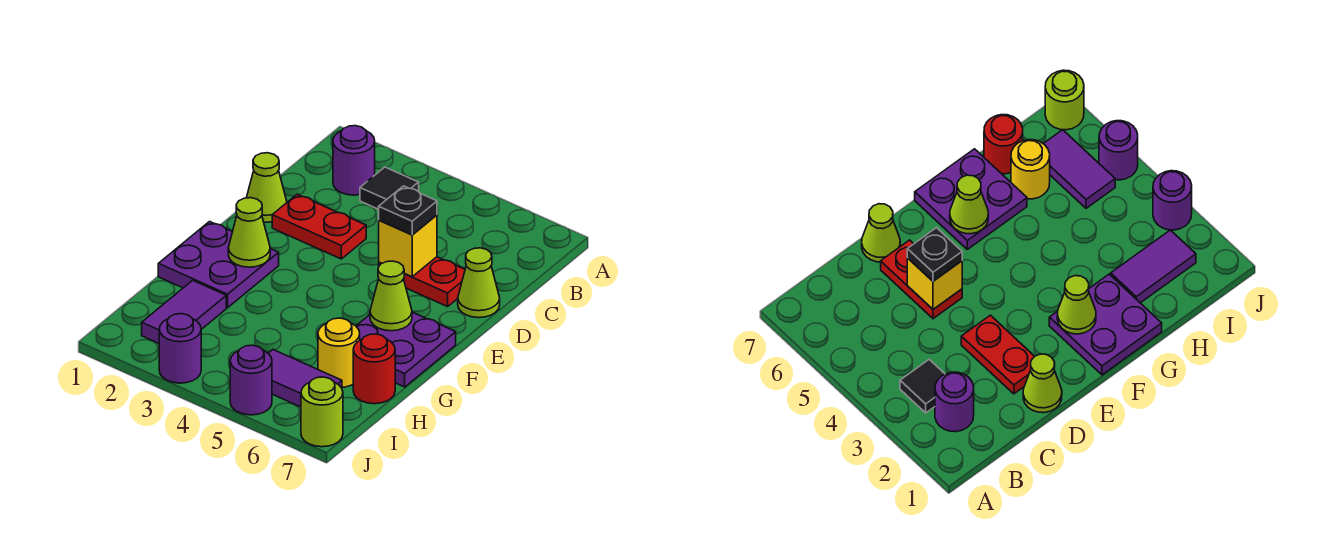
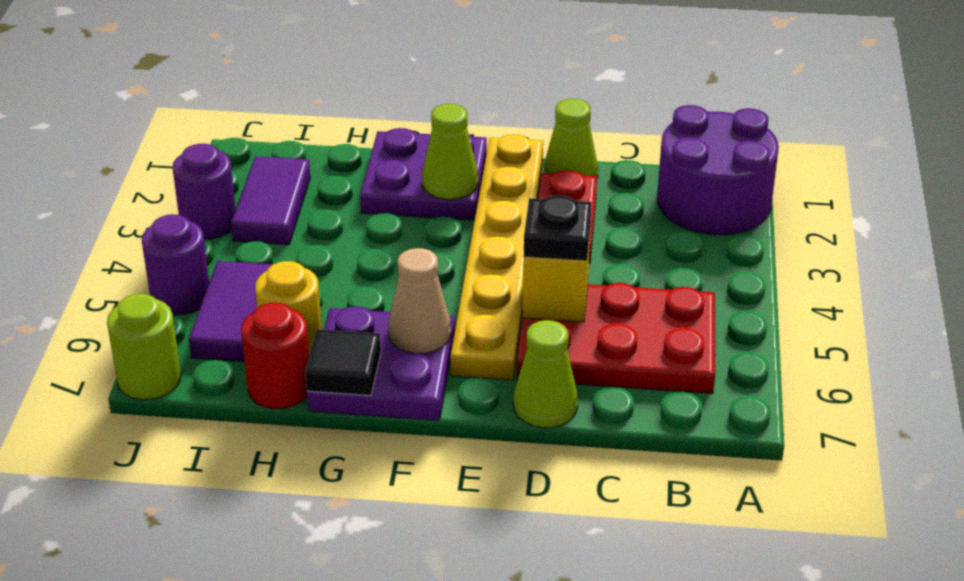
purple round brick B2 level 1 -> purple round brick A1:B2 level 1
black tile B3 level 1 -> black tile G7 level 2
red plate D5:D6 level 1 -> red plate B5:D6 level 1
none -> yellow plate E1:E6 level 1
lime cone F6 level 2 -> tan cone F6 level 2
purple tile H2:I2 level 1 -> purple tile I2:I3 level 1

